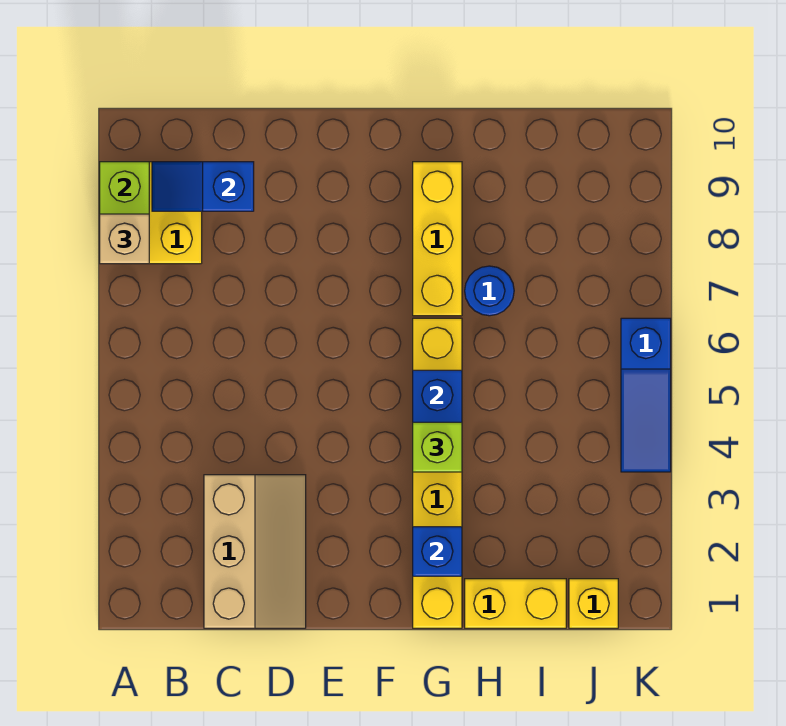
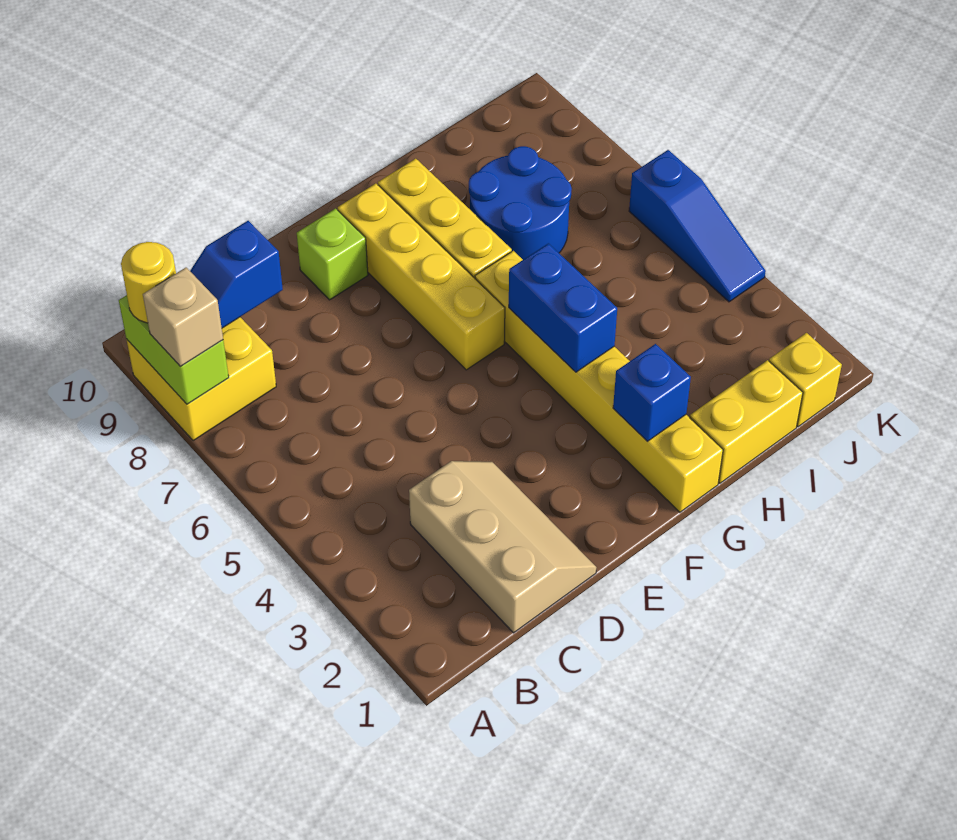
none -> yellow round brick A9 level 3
none -> yellow brick F6:F9 level 1
lime brick G4 level 3 -> lime brick E9 level 1
blue round brick H7 level 1 -> blue round brick H7:I8 level 1

